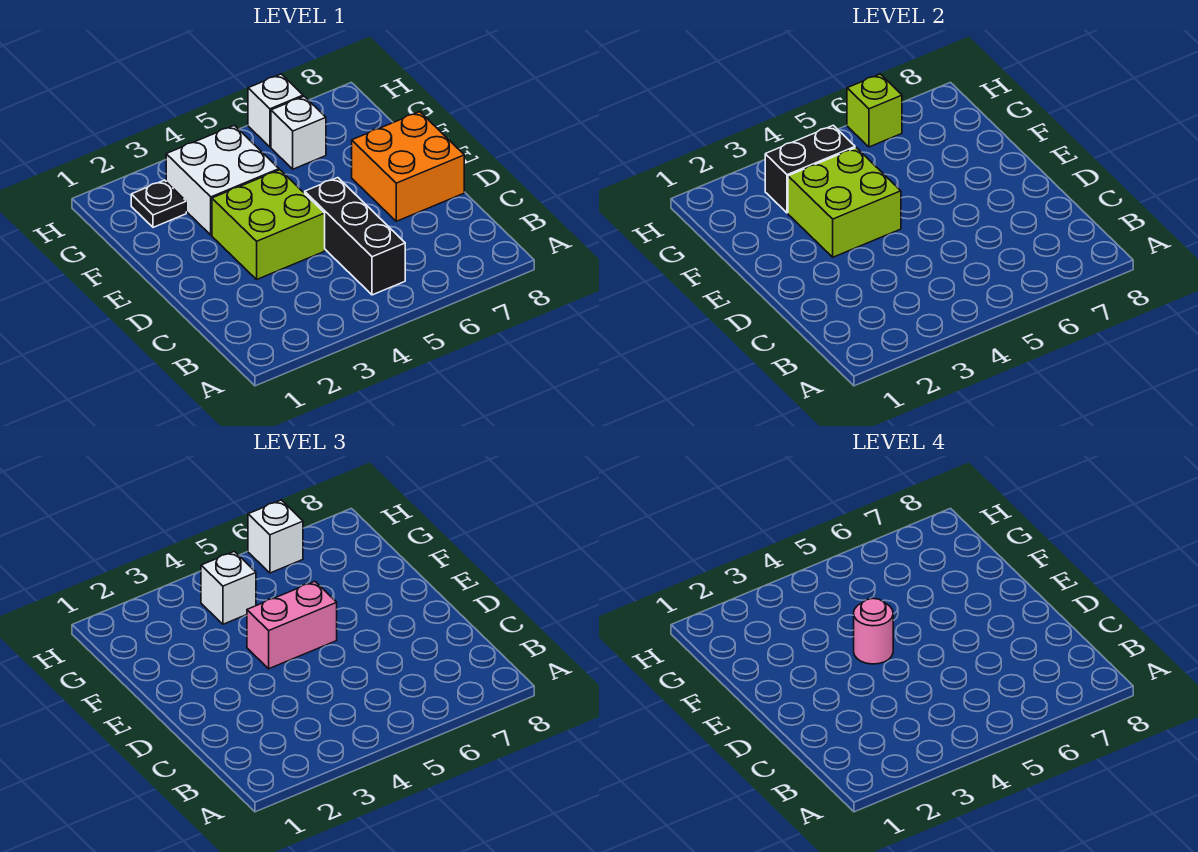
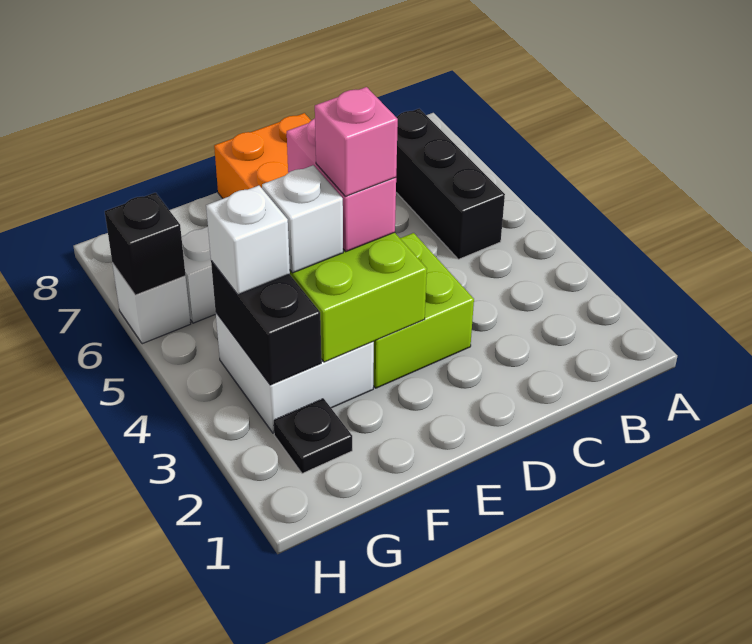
black brick B5:D5 level 1 -> black brick B5:B7 level 1
pink round brick E4 level 4 -> pink brick E4 level 4
lime brick H6 level 2 -> black brick H6 level 2
white brick H6 level 3 -> white brick F4 level 3

